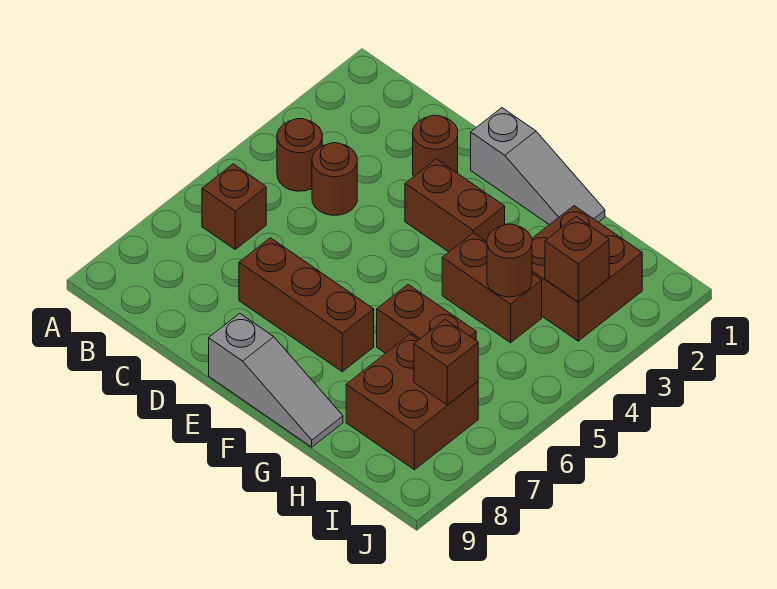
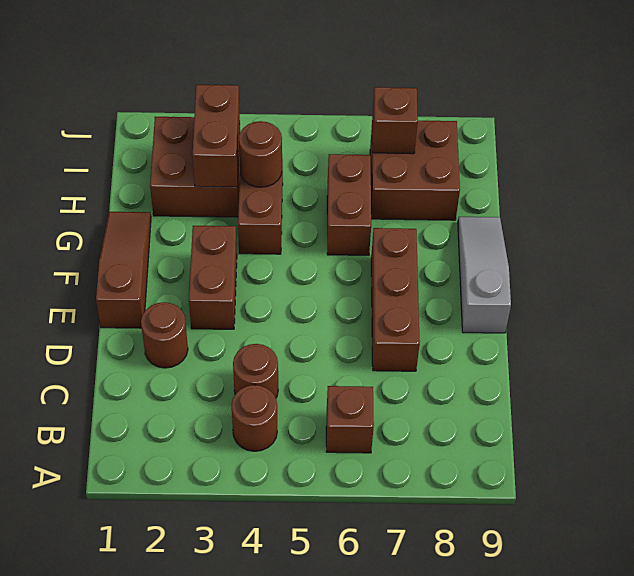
grey slope E1:G1 level 1 top E -> brown slope E1:G1 level 1 top E
brown brick I3 level 2 -> brown brick H3:I3 level 2

